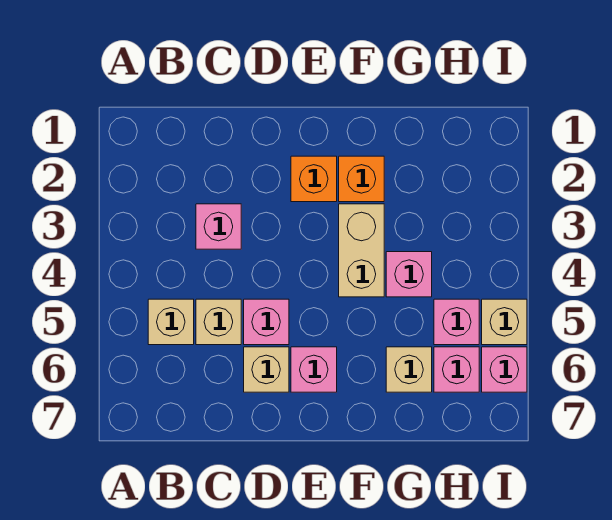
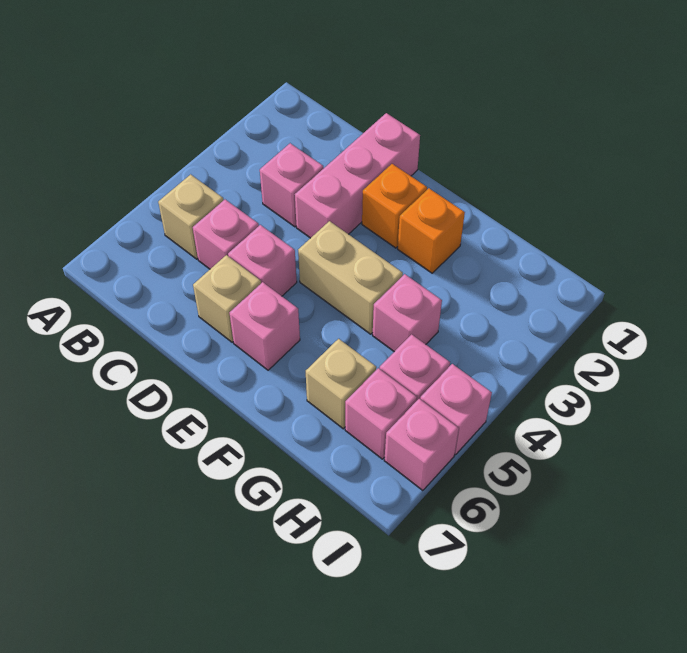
tan brick C5 level 1 -> pink brick C5 level 1
none -> pink brick D1:D3 level 1
tan brick F3:F4 level 1 -> tan brick E4:F4 level 1
tan brick I5 level 1 -> pink brick I5 level 1

